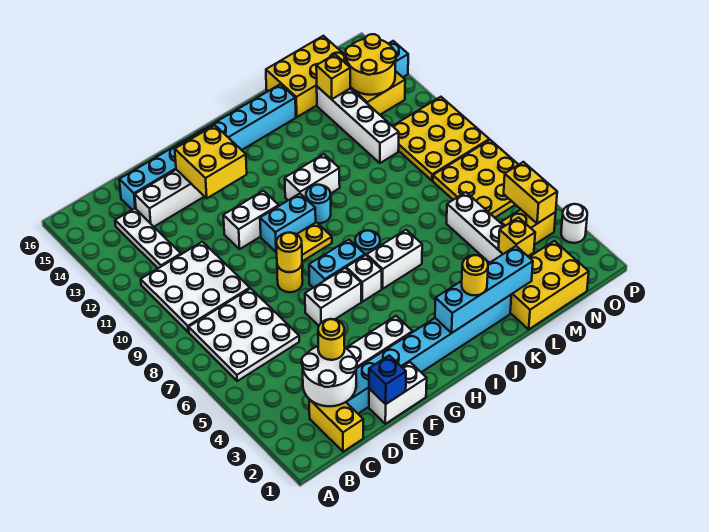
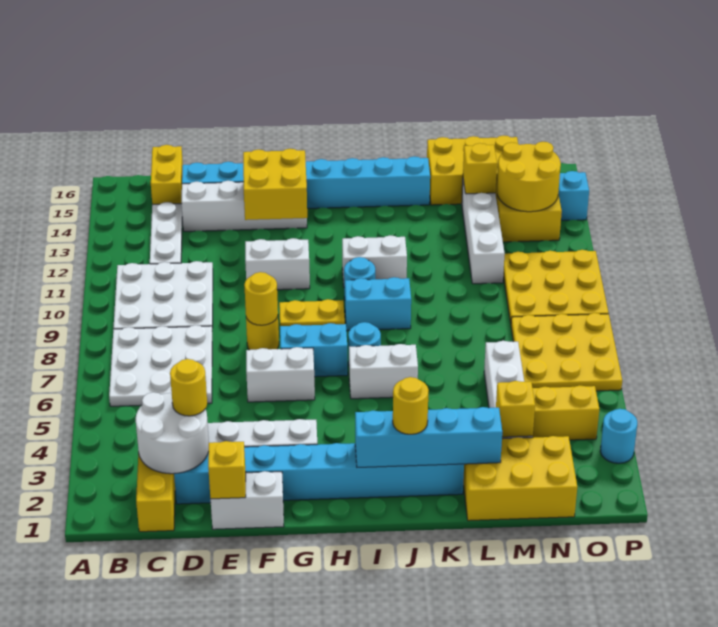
blue brick E1 level 2 -> yellow brick E1 level 2
cyan brick G10:H10 level 1 -> cyan brick I9:J9 level 1
white brick H6 level 1 -> none
yellow brick O4:O5 level 2 -> yellow brick C15:C16 level 1
white round brick P3 level 1 -> cyan round brick P3 level 1

